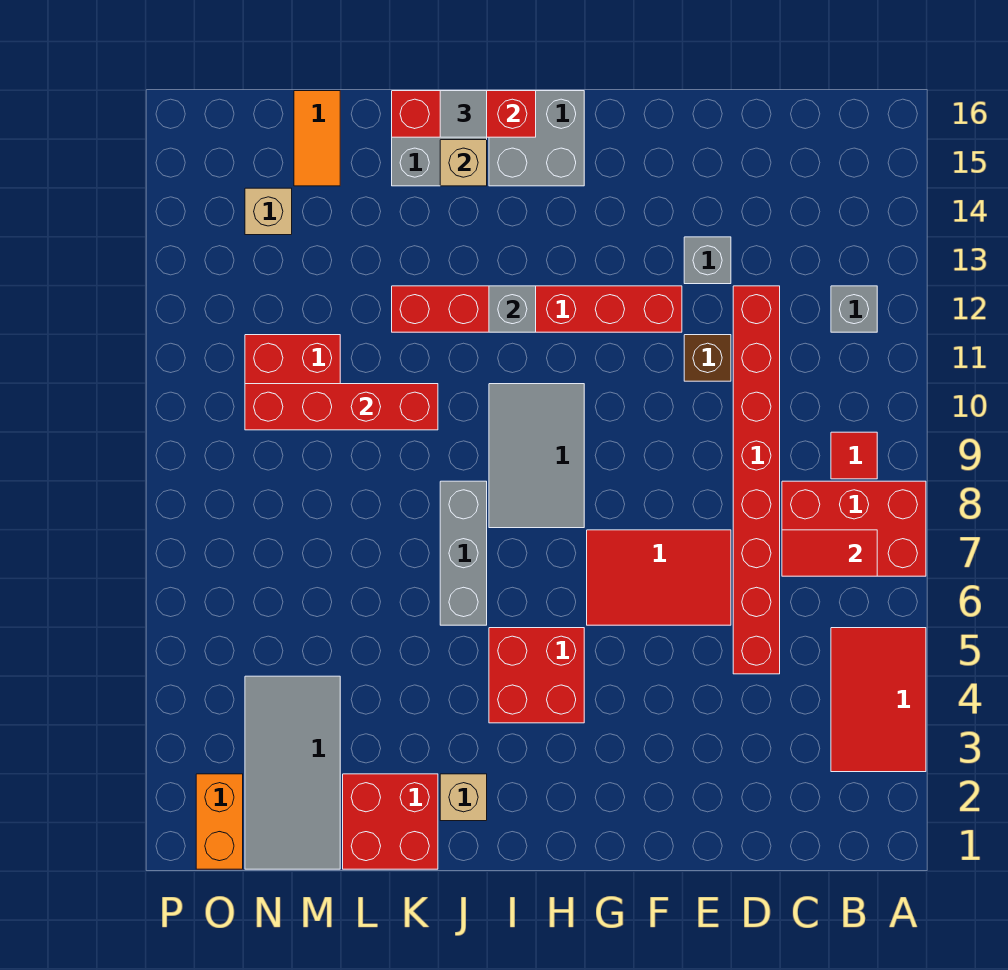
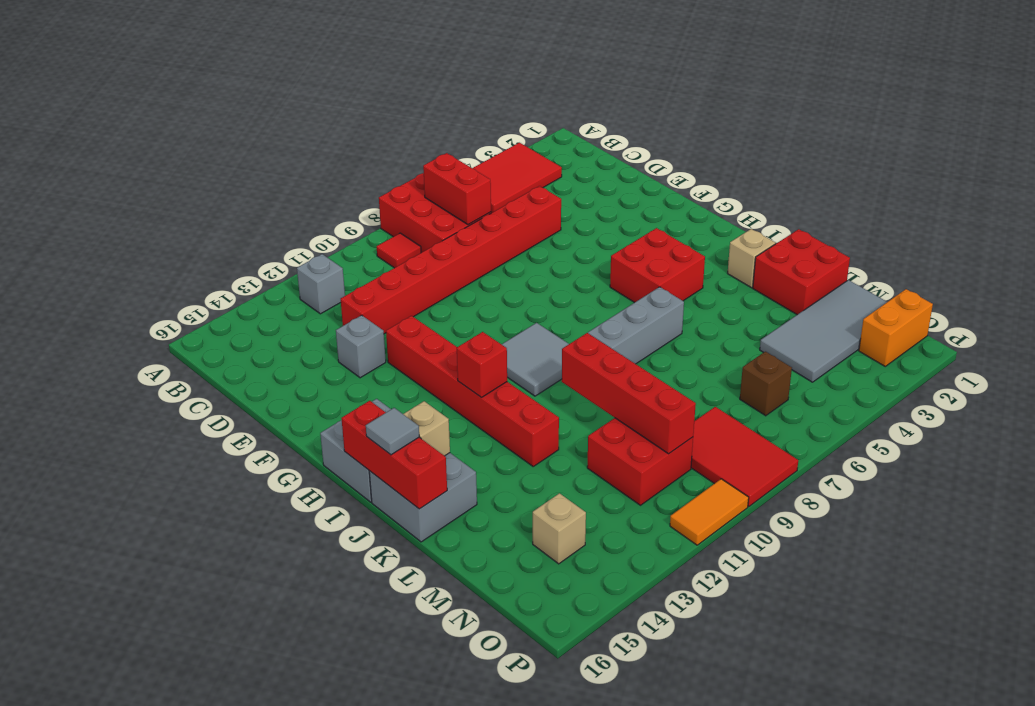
red tile B7:C7 level 2 -> red brick B7:C7 level 2
red tile E6:G7 level 1 -> red tile N8:P9 level 1
brown brick E11 level 1 -> brown brick N6 level 1
grey tile H8:I10 level 1 -> grey tile H9:I10 level 1
grey brick I12 level 2 -> red brick I12 level 2
orange tile M15:M16 level 1 -> orange tile P10:P11 level 1

